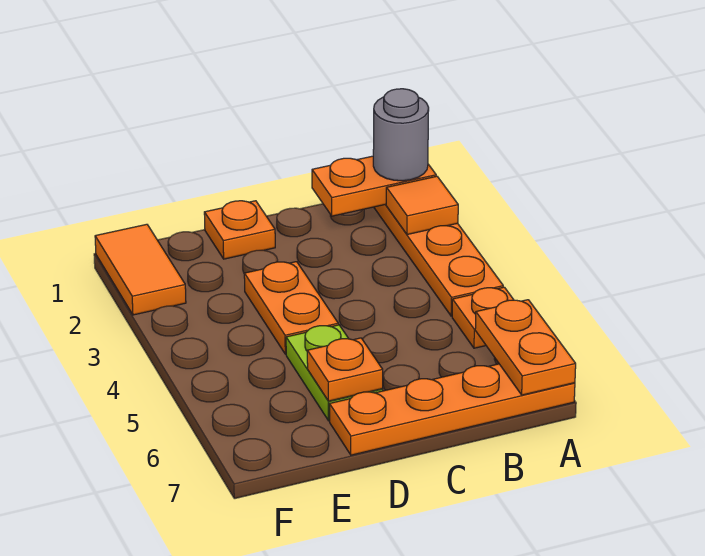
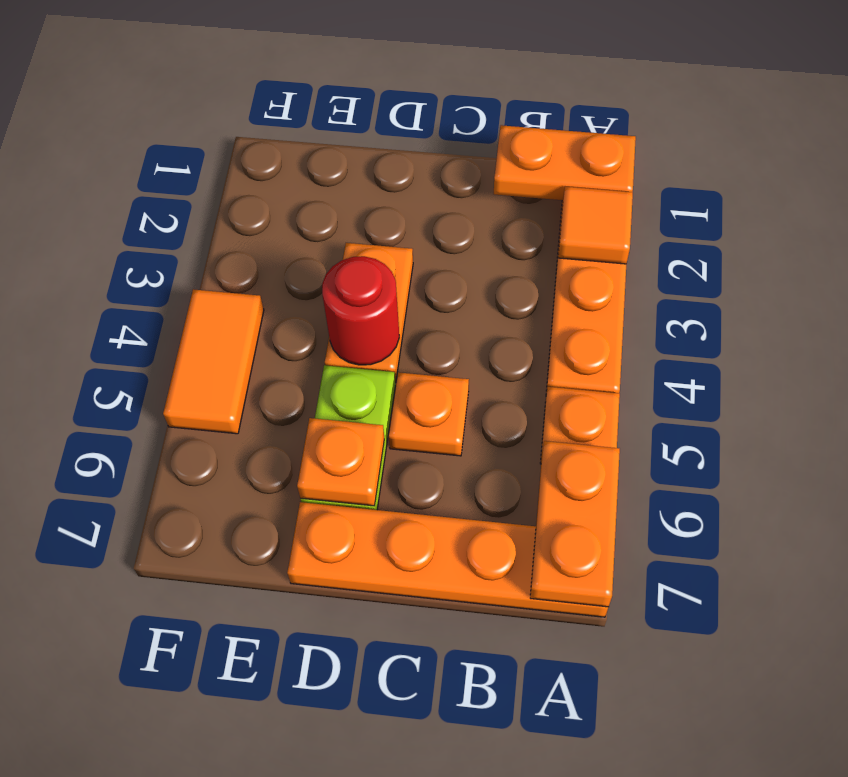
grey round brick A1 level 3 -> none
orange plate D1 level 1 -> orange plate C5 level 1
none -> red round brick D4 level 2
orange tile F1:F2 level 1 -> orange tile F4:F5 level 1

